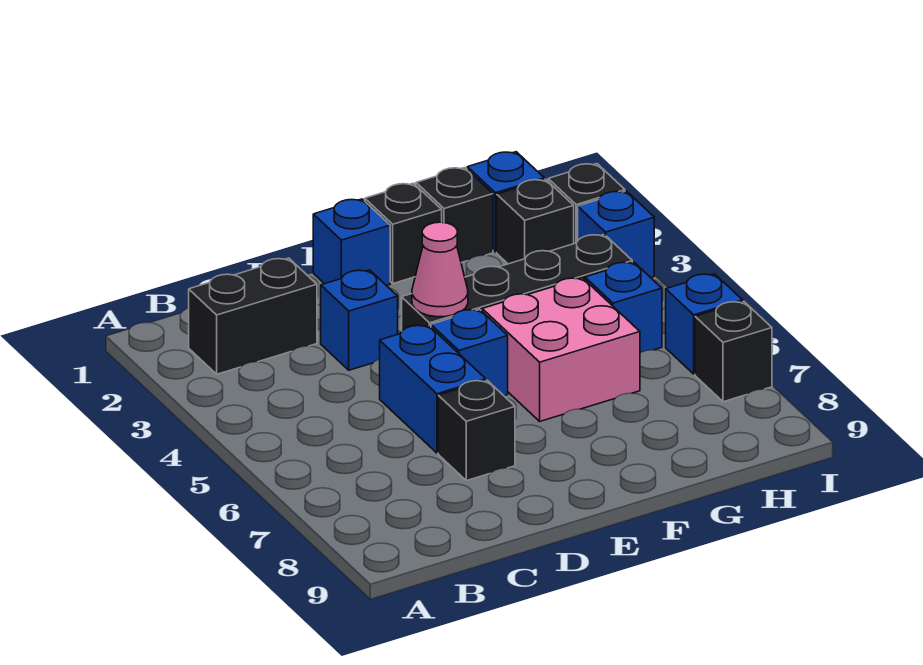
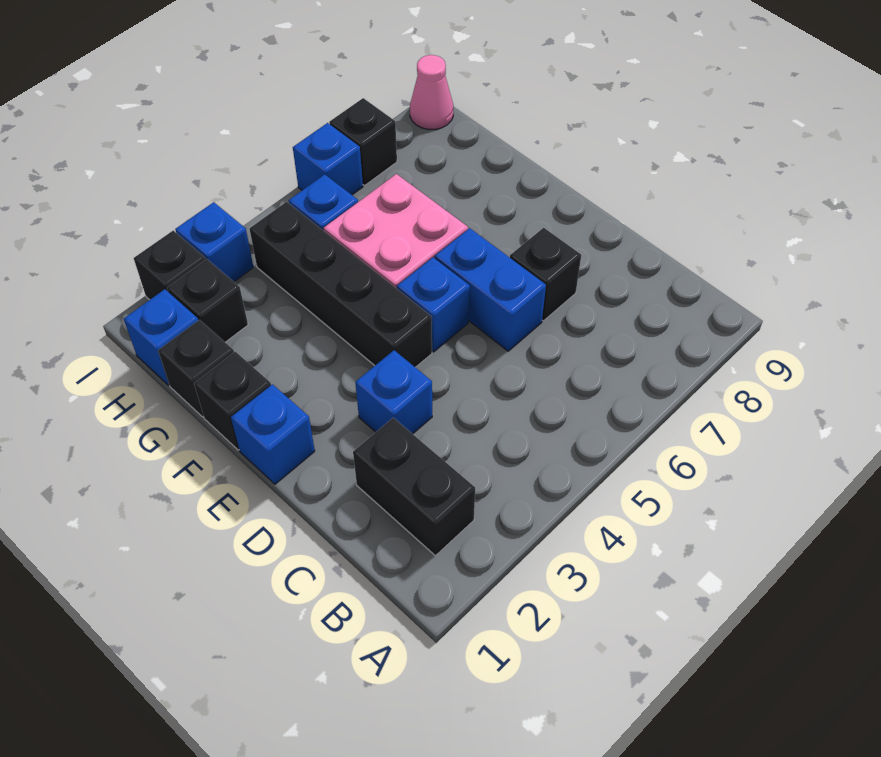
blue brick D5:D6 level 1 -> blue brick D6:E6 level 1
pink cone E4 level 2 -> pink cone I9 level 1

